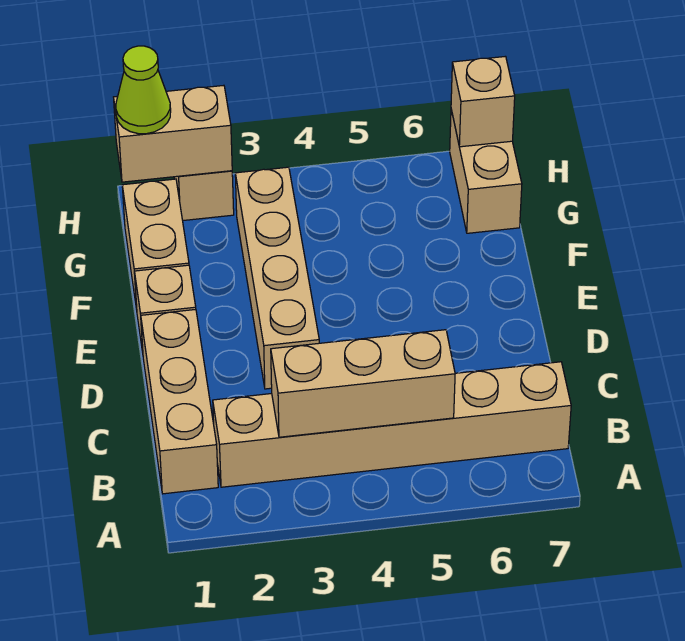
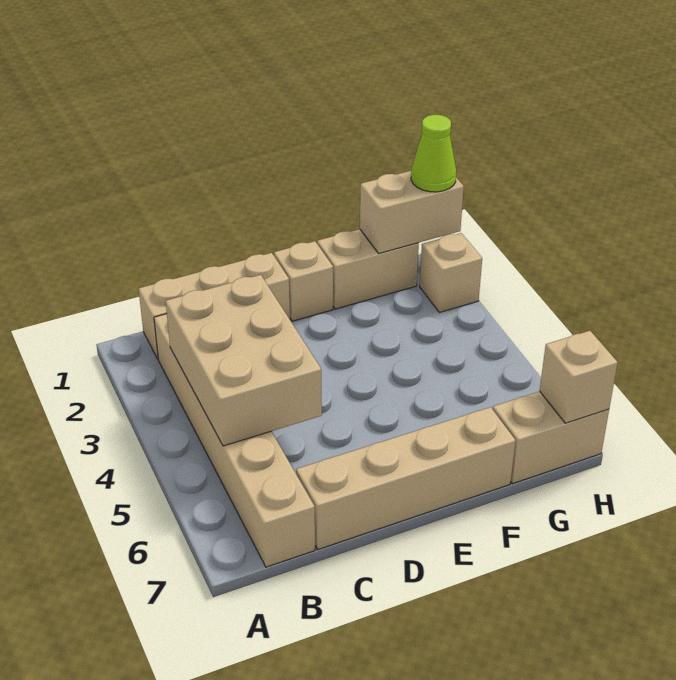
tan brick B3:B5 level 2 -> tan brick B3:C5 level 2
tan brick D3:G3 level 1 -> tan brick C7:F7 level 1
tan brick H1:H2 level 2 -> tan brick G1:H1 level 2

